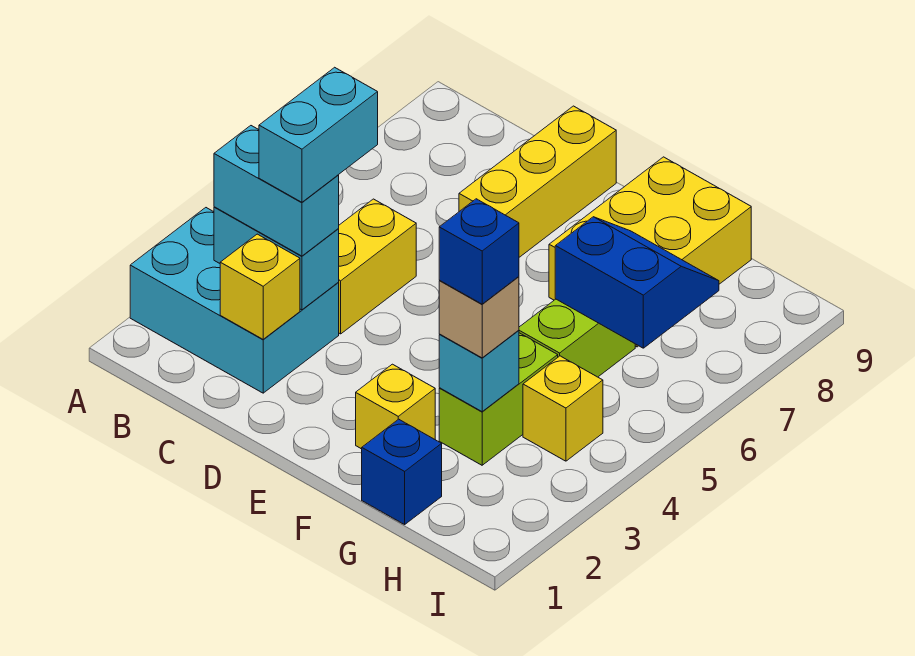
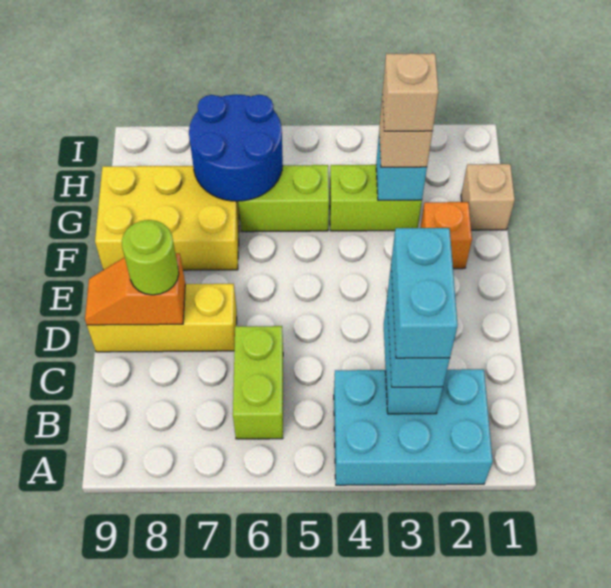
cyan brick A2:C3 level 1 -> cyan brick A2:B4 level 1
none -> lime brick B6:C6 level 1
yellow brick C2 level 2 -> none
cyan brick C3:C4 level 4 -> cyan brick B3:C3 level 4
yellow brick C4:C5 level 1 -> none
none -> orange slope D8:D9 level 2 top 8
none -> lime round brick D8 level 3
yellow brick F2 level 1 -> orange brick F2 level 1
blue brick G1 level 1 -> tan brick G1 level 1
blue brick G3 level 4 -> tan brick G3 level 4
blue slope G6:H7 level 2 top 6 -> blue round brick G6:H7 level 2
yellow brick H4 level 1 -> none

